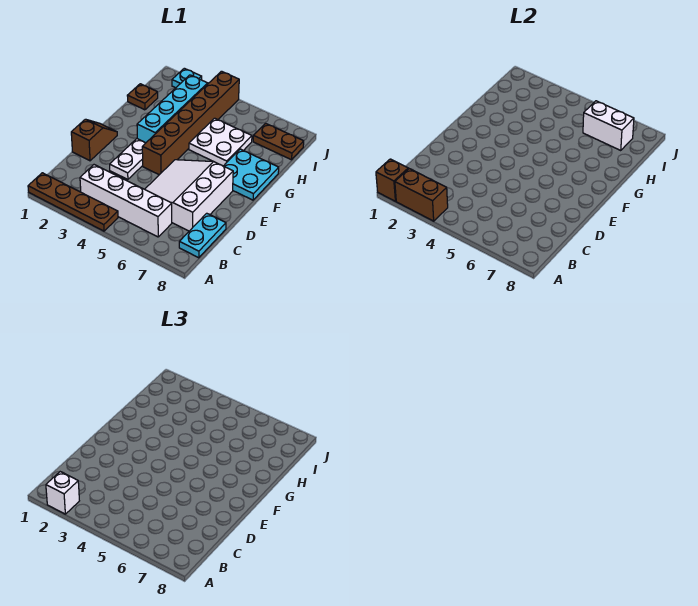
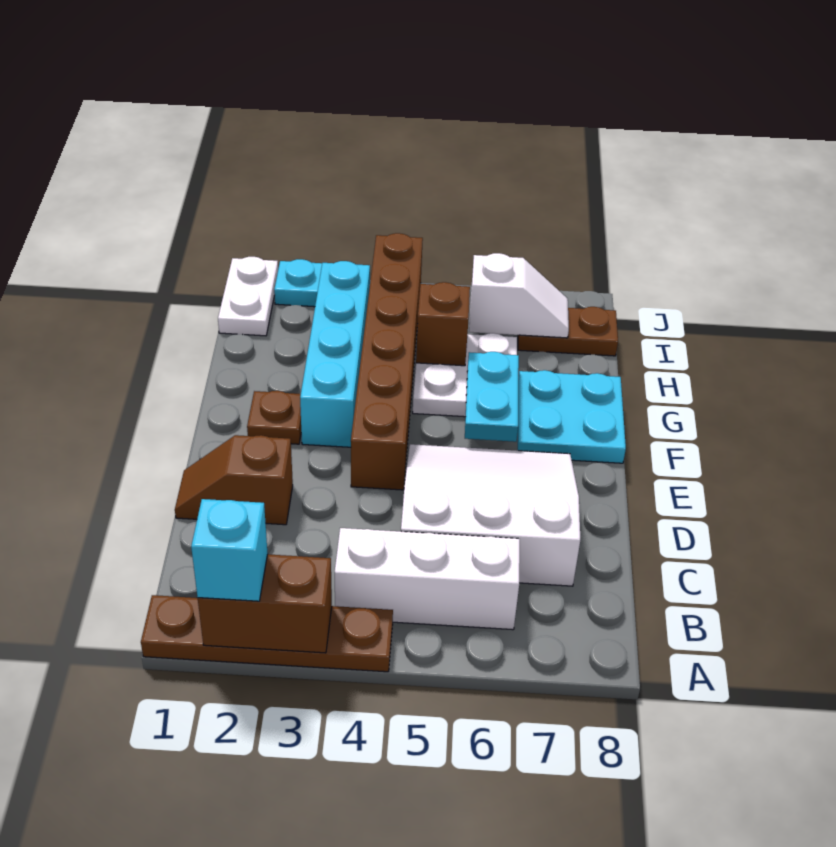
brown brick A1 level 2 -> brown brick H5 level 2
white brick A2 level 3 -> cyan brick A2 level 3
white brick B3:B6 level 1 -> white brick B4:B6 level 1
cyan plate B8:C8 level 1 -> cyan plate F6:G6 level 2
white slope C5:E7 level 1 top 7 -> white slope C5:E7 level 1 top C
brown slope D1:E1 level 1 top D -> brown slope D1:D2 level 1 top 2
white plate D3:E3 level 1 -> white plate I1:J1 level 1
brown plate H1 level 1 -> brown plate F2 level 1
white brick I6:I7 level 2 -> white slope I6:I7 level 2 top 6

